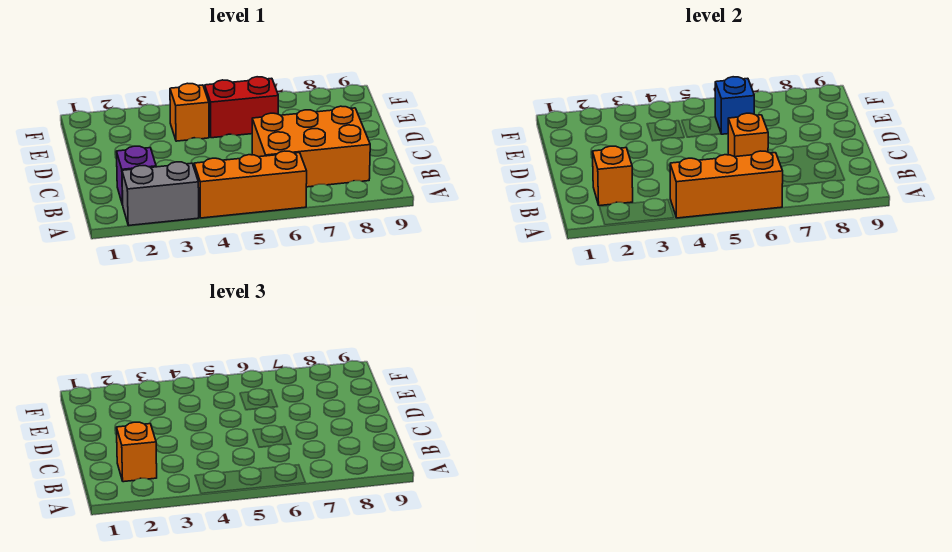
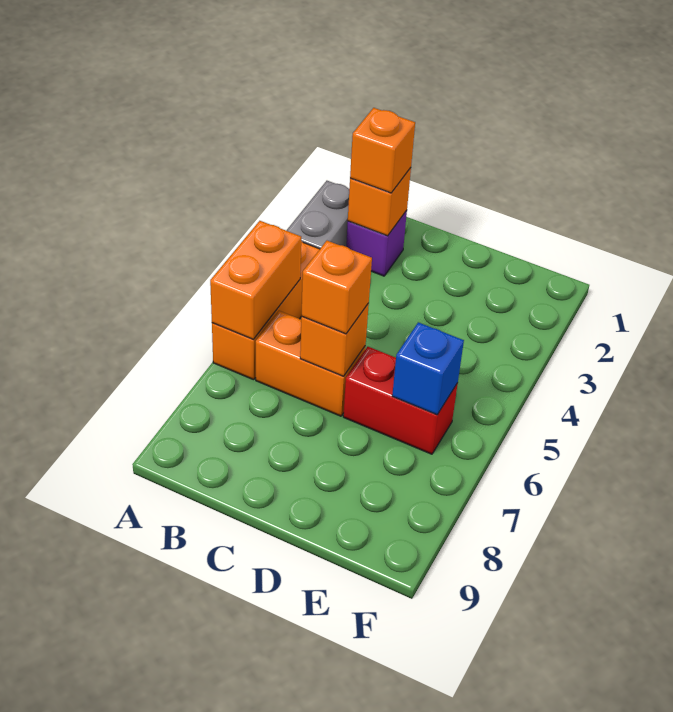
orange brick A4:A6 level 2 -> orange brick A5:A6 level 2
orange brick B6:C8 level 1 -> orange brick B6:C6 level 1
orange brick E4 level 1 -> orange brick C6 level 3
red brick E5:E6 level 1 -> red brick D6:E6 level 1

